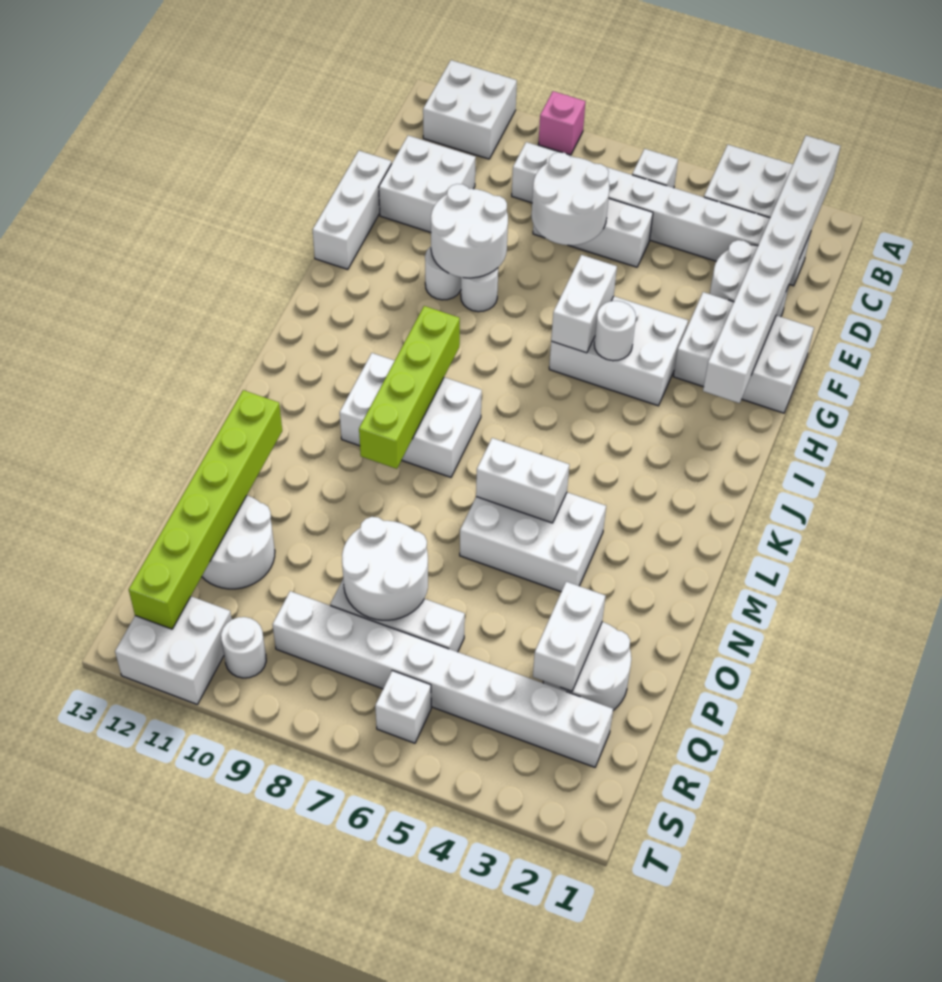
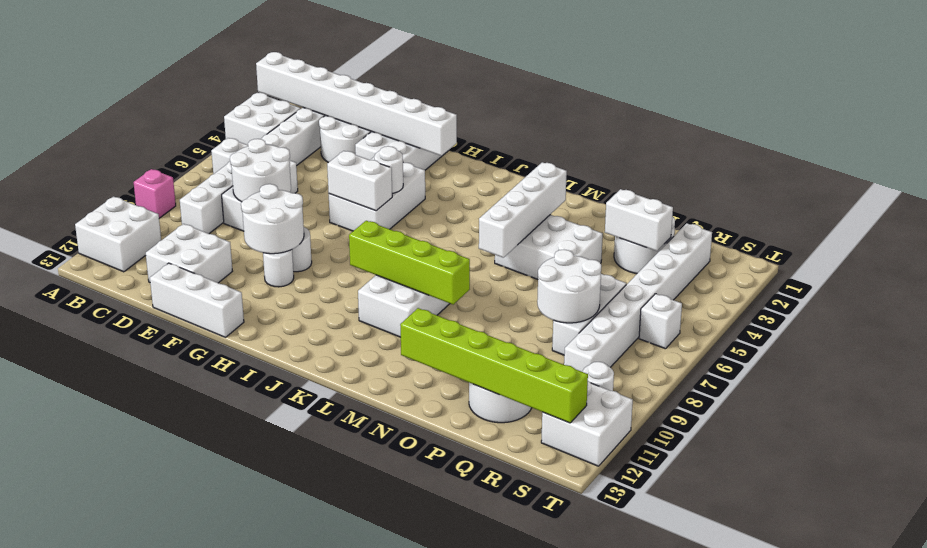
white brick M4:N6 level 1 -> white brick M4:O5 level 1
white brick M5:M6 level 2 -> white brick M3:M6 level 2

